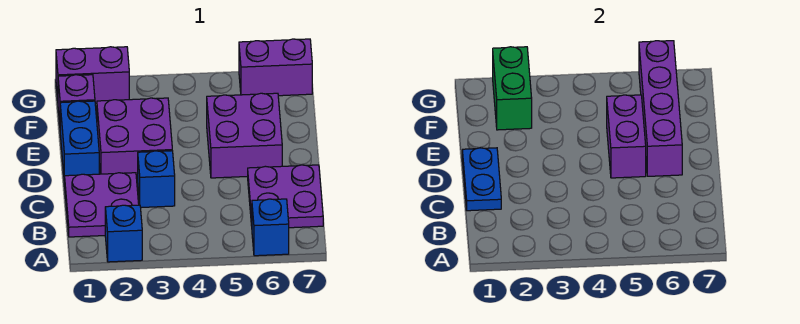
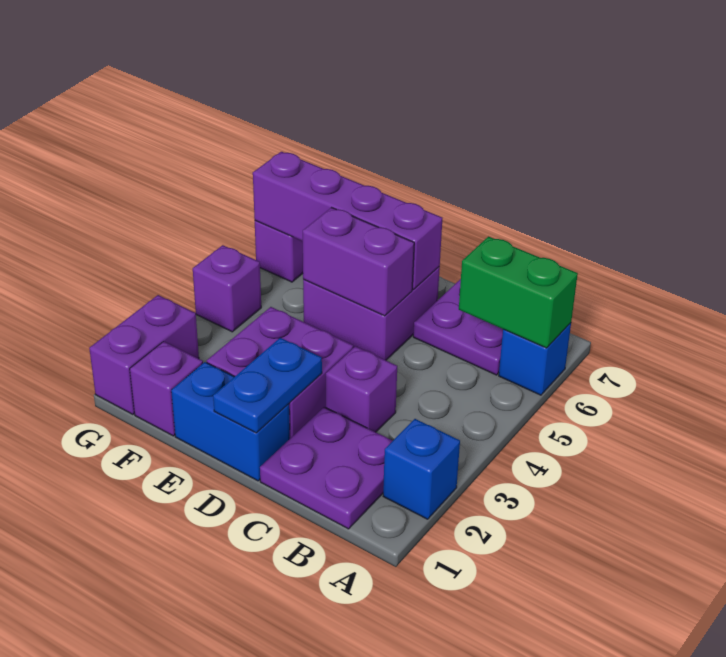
blue plate C1:D1 level 2 -> blue plate D1:D2 level 2
blue brick C3 level 1 -> purple brick C3 level 1
green brick F2:G2 level 2 -> green brick A6:B6 level 2
none -> purple brick G4 level 1

